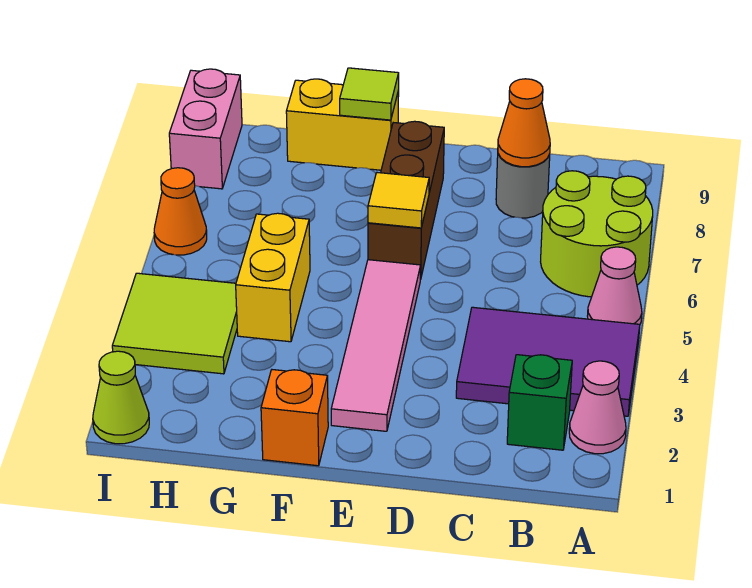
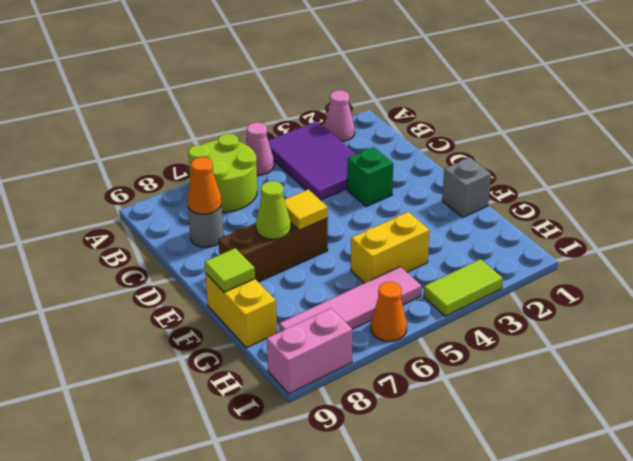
green brick B2 level 1 -> green brick D3 level 1
pink tile E2:E5 level 1 -> pink tile H5:H8 level 1
orange brick F1 level 1 -> grey brick F1 level 1
lime tile H3:I4 level 1 -> lime tile I3:I4 level 1
lime cone I1 level 1 -> lime cone E7 level 2

